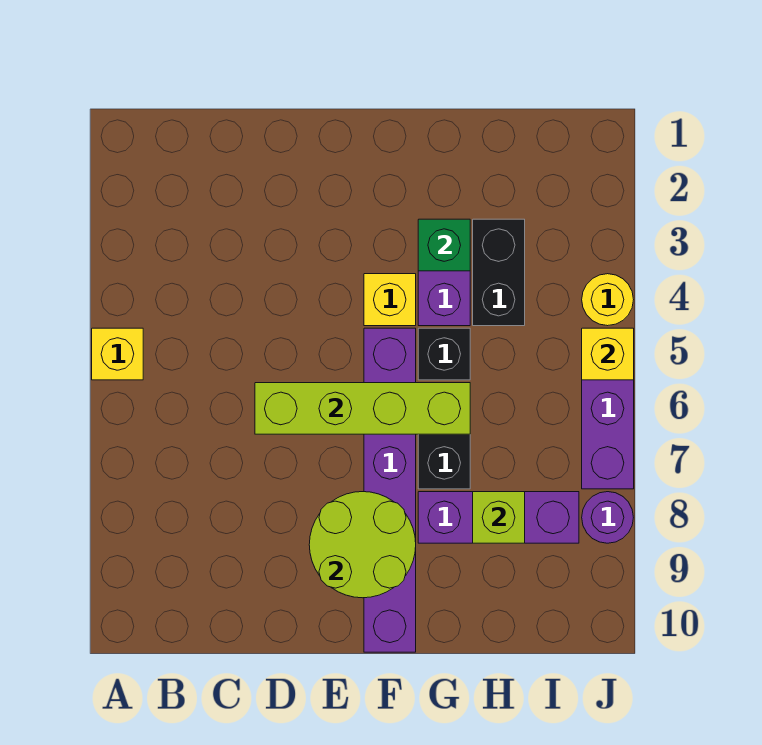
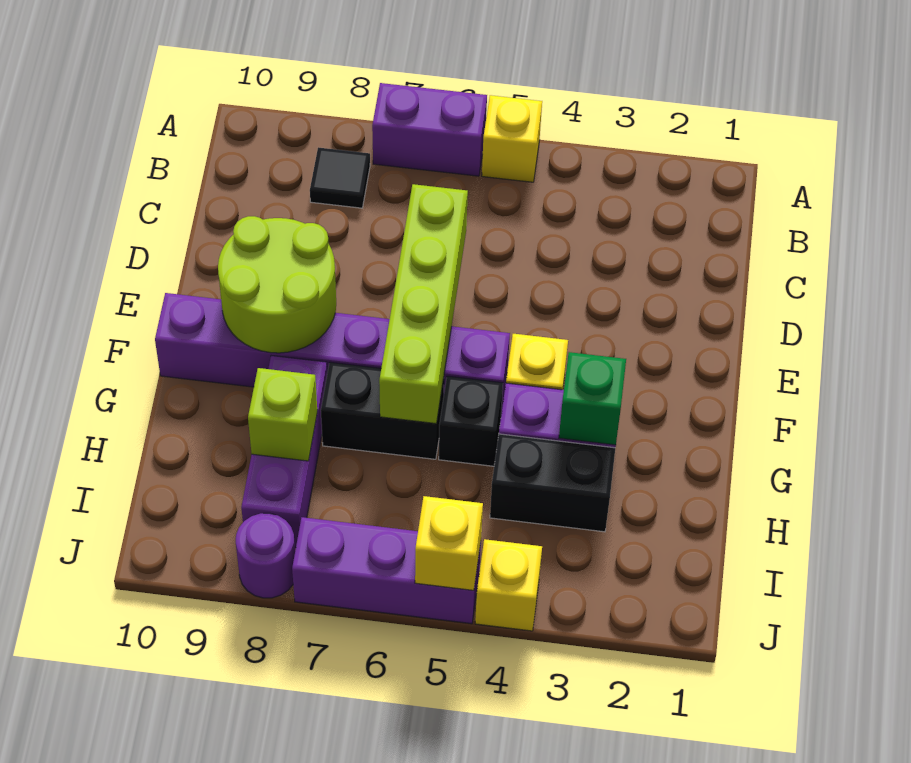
none -> purple brick A6:A7 level 1
none -> black tile B8 level 1
yellow round brick J4 level 1 -> yellow brick J4 level 1

